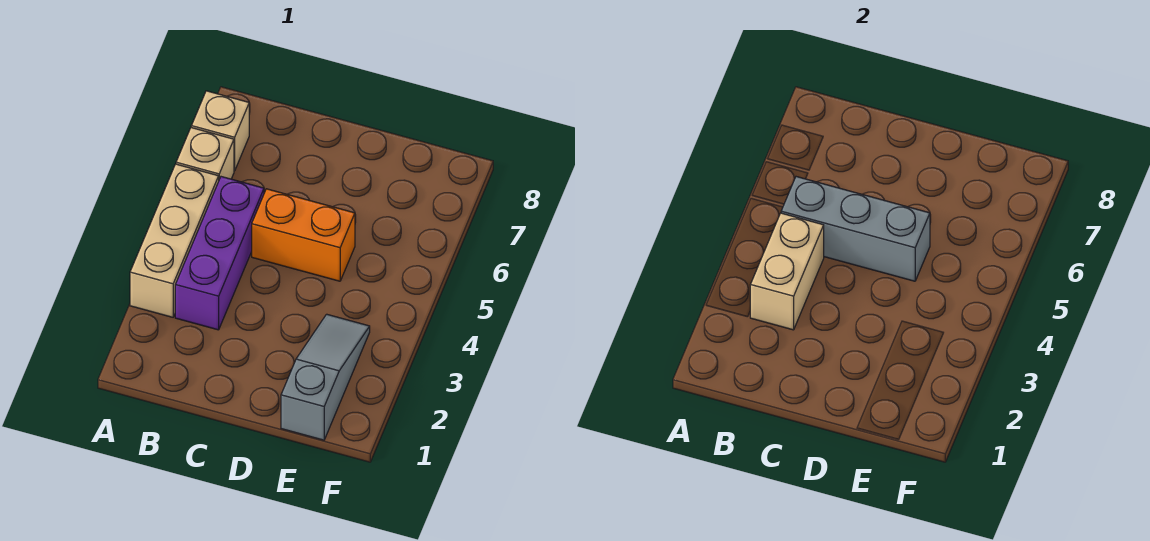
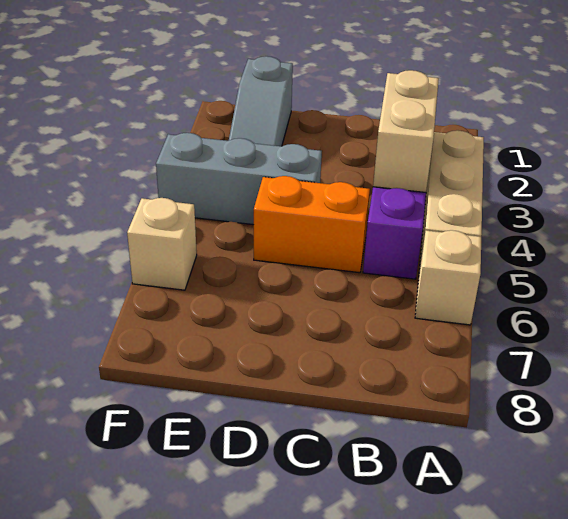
tan brick A7 level 1 -> tan brick F6 level 1
grey brick B5:D5 level 2 -> grey brick D4:F4 level 1

